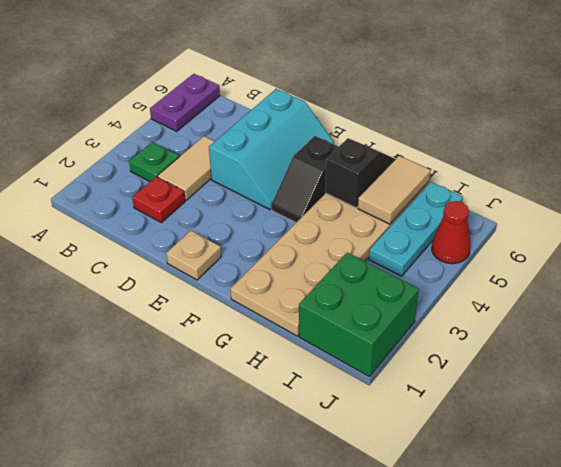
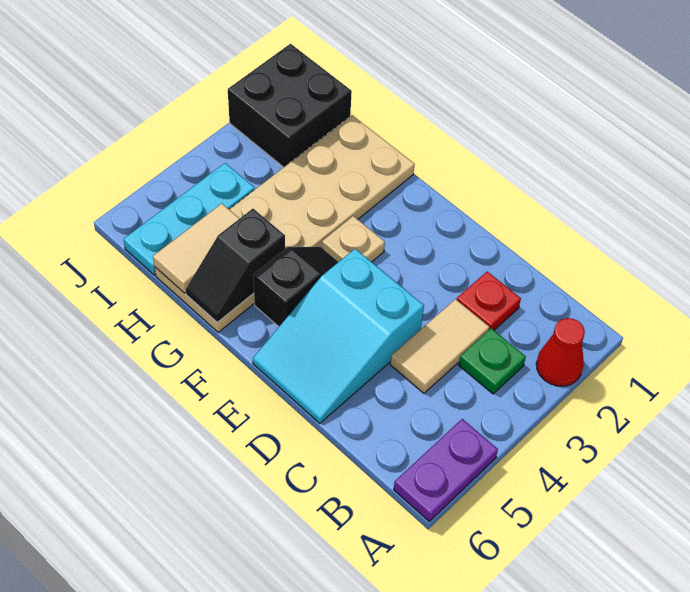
cyan slope D4:E6 level 1 top D -> cyan slope D4:E6 level 1 top 4
tan plate E1 level 1 -> tan plate F3 level 1
green brick I1:J2 level 1 -> black brick I1:J2 level 1
red cone J5 level 1 -> red cone A2 level 1

